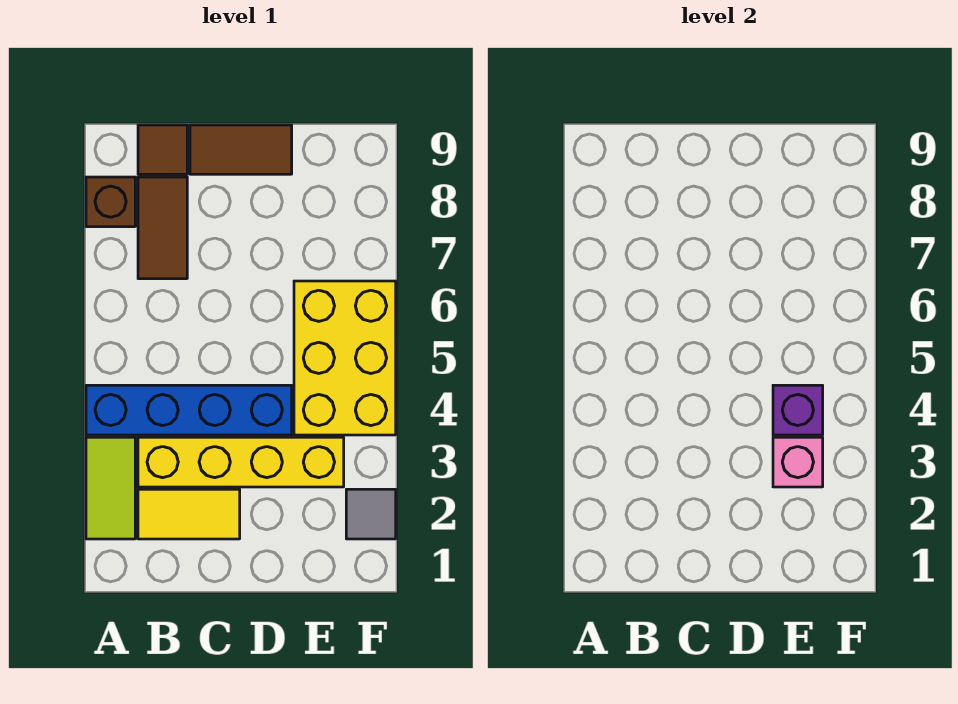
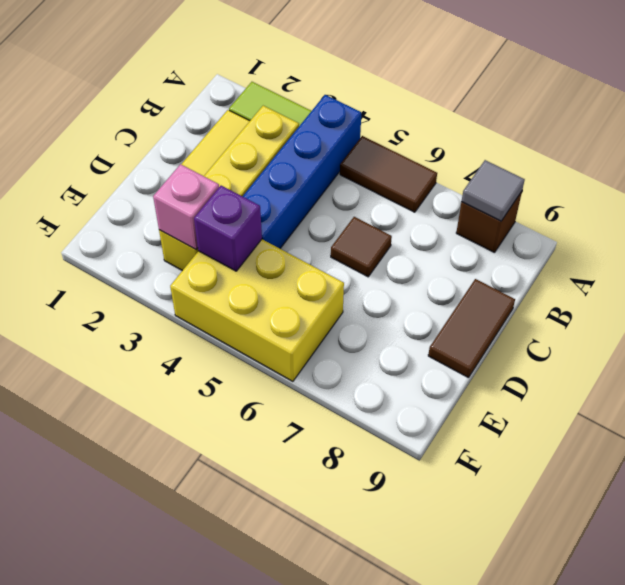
brown tile B7:B8 level 1 -> brown tile A5:A6 level 1
brown tile B9 level 1 -> brown tile C6 level 1
grey tile F2 level 1 -> grey tile A8 level 2

